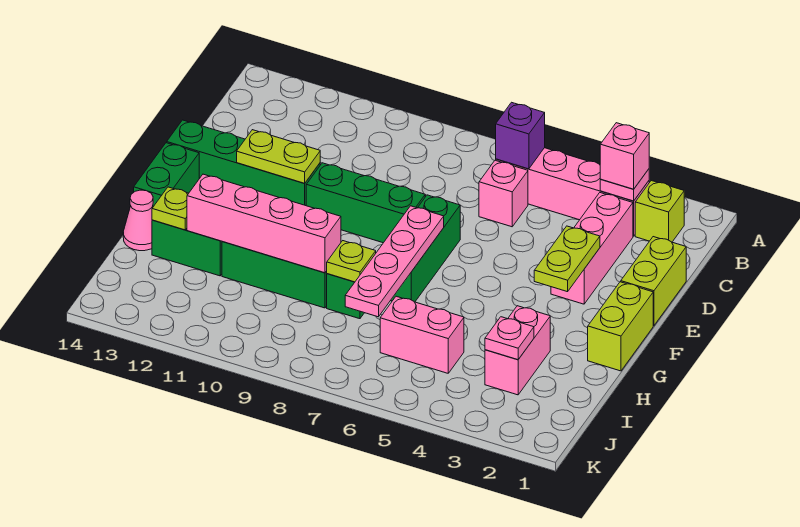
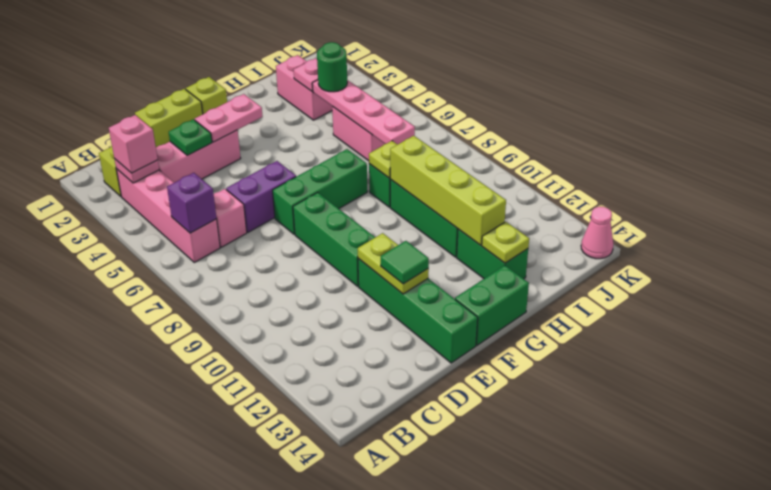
none -> green plate D3 level 2
none -> purple brick D6:E6 level 1
lime plate E3:F3 level 2 -> pink plate E3:F3 level 2
none -> green tile E12 level 3
lime brick F1:G1 level 1 -> lime brick F1 level 1
pink plate F7:I7 level 2 -> pink plate I4:I7 level 2
pink brick H3:I3 level 1 -> pink brick I2:I3 level 1
pink brick H9:H12 level 2 -> lime brick H9:H12 level 2
pink cone H14 level 1 -> pink cone K14 level 1
none -> green round brick I4 level 3

